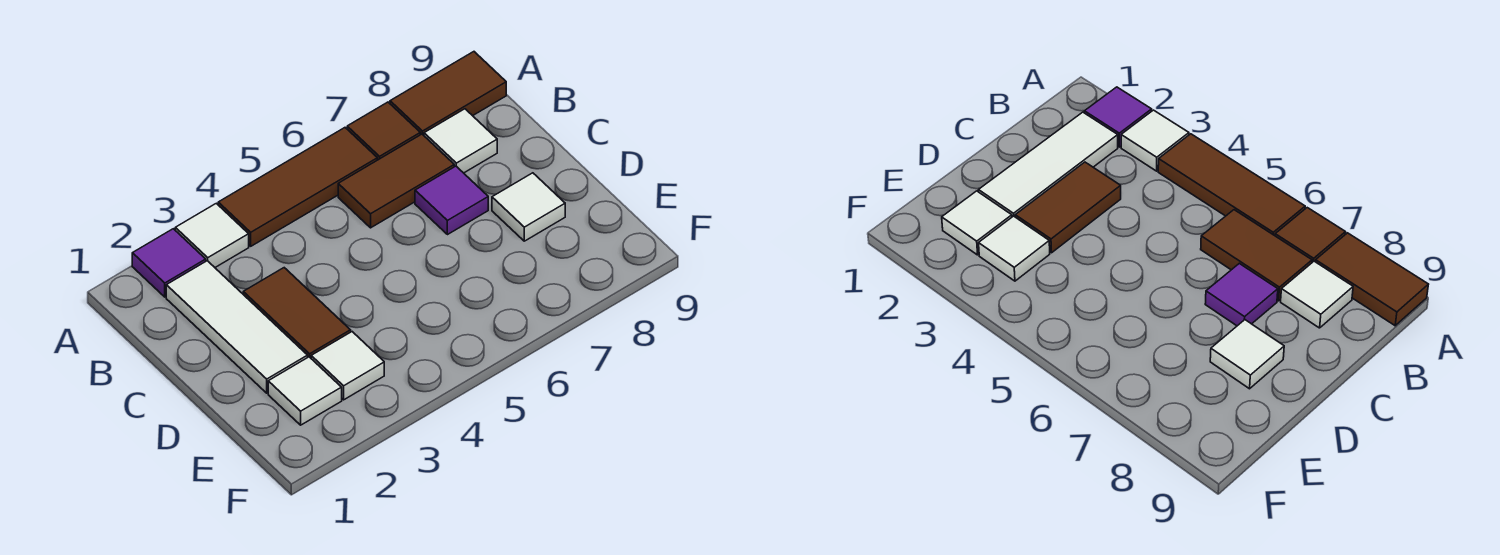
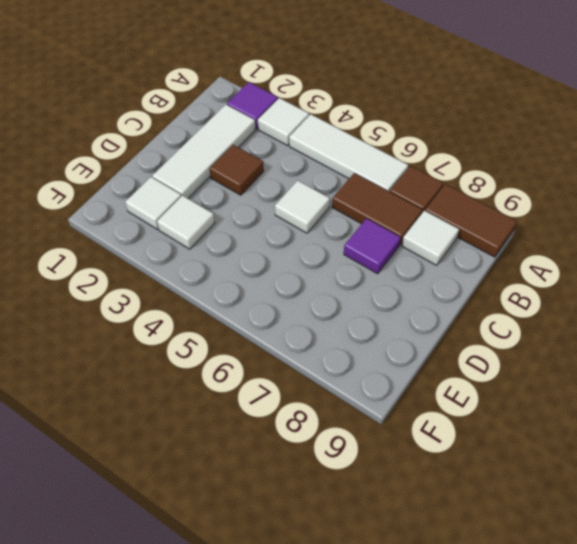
brown tile A4:A6 level 1 -> white tile A4:A6 level 1
brown tile C3:D3 level 1 -> brown tile C3 level 1
white tile D8 level 1 -> white tile C5 level 1

